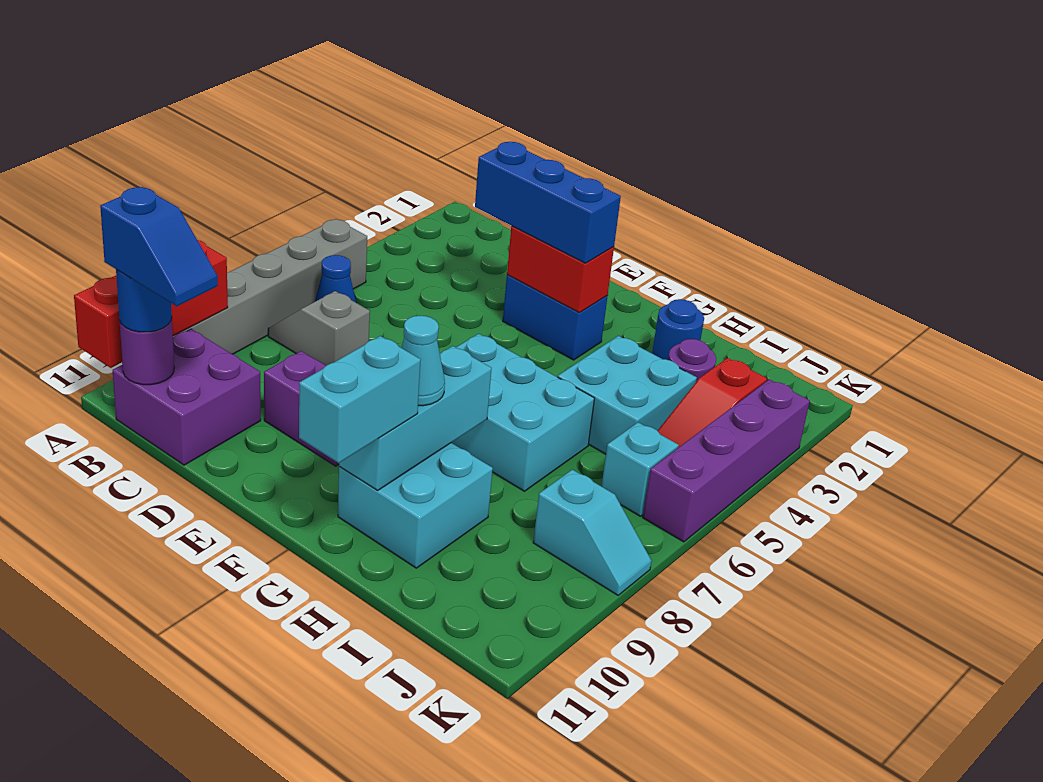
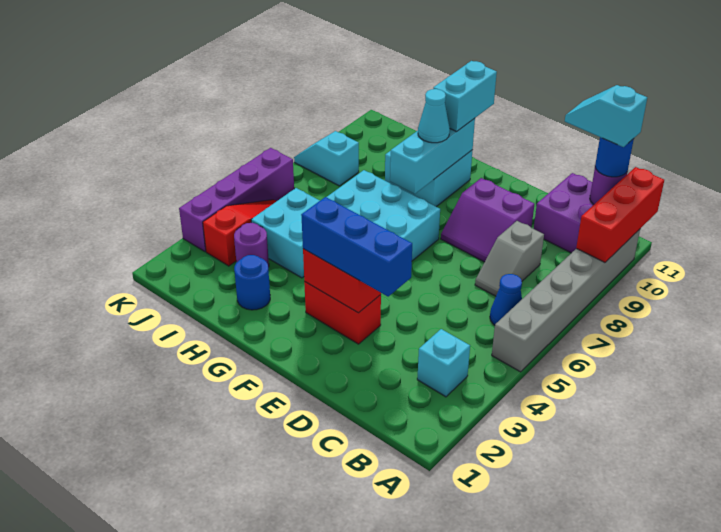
grey slope B7:C7 level 1 top C -> grey slope C7:C8 level 1 top 8
blue slope B11:C11 level 4 top B -> cyan slope B11:C11 level 4 top B
blue brick E3:F3 level 1 -> red brick E3:F3 level 1
cyan brick J6 level 1 -> cyan brick B3 level 1

